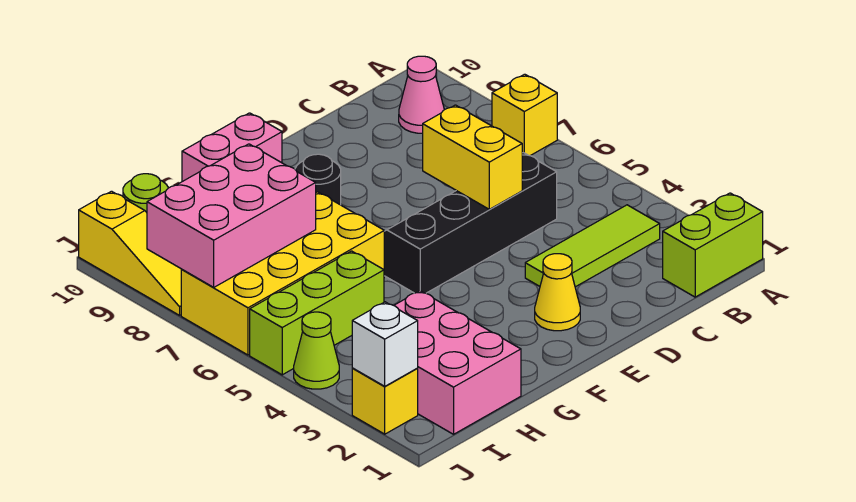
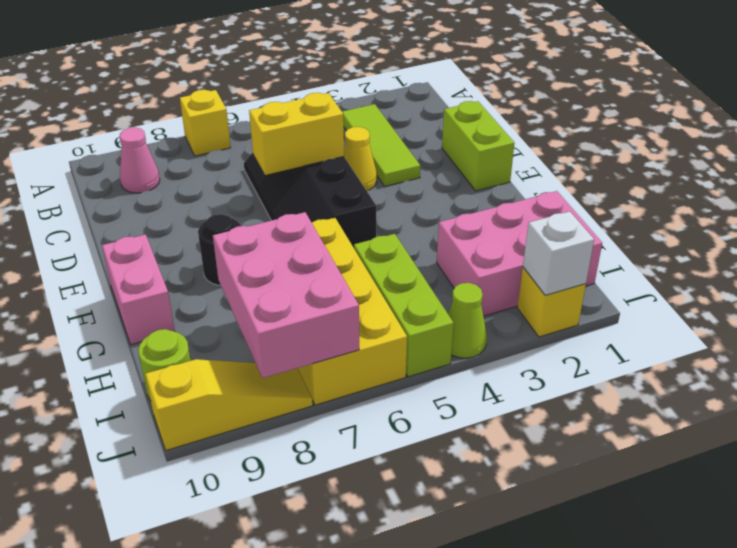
lime brick A1:B1 level 1 -> lime brick D1:E1 level 1
yellow cone E2 level 1 -> yellow cone D4 level 1

